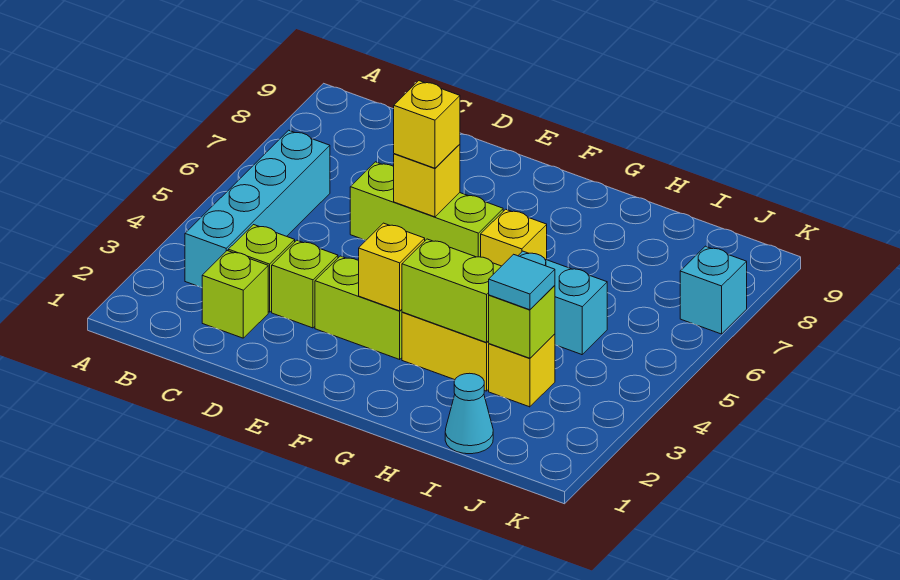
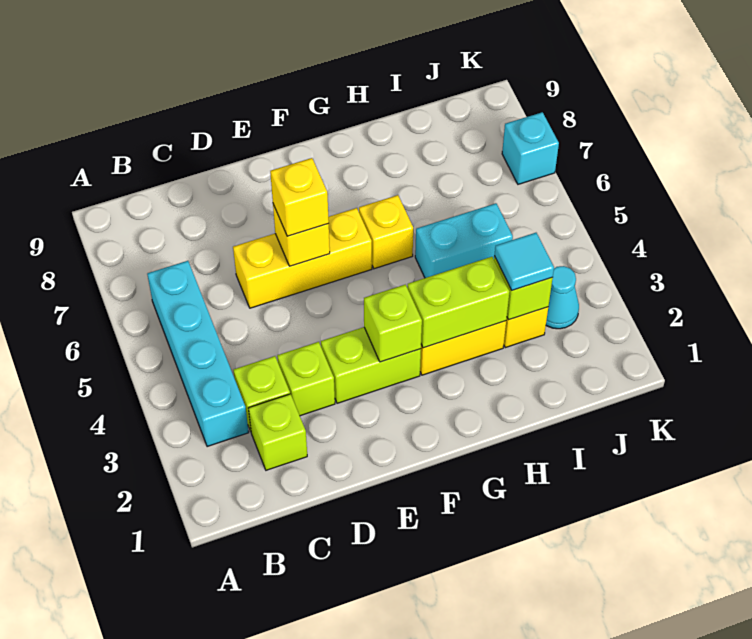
lime brick D6:F6 level 1 -> yellow brick D6:F6 level 1
yellow brick F3 level 2 -> lime brick F3 level 2
cyan cone I1 level 1 -> cyan cone J3 level 1

